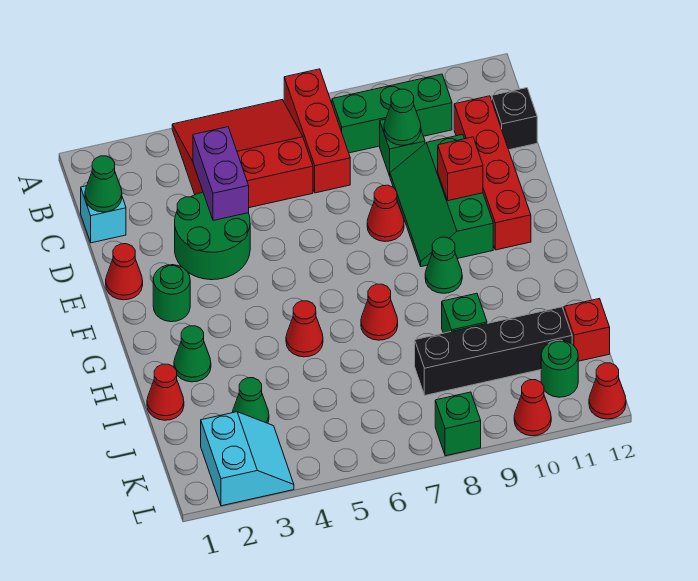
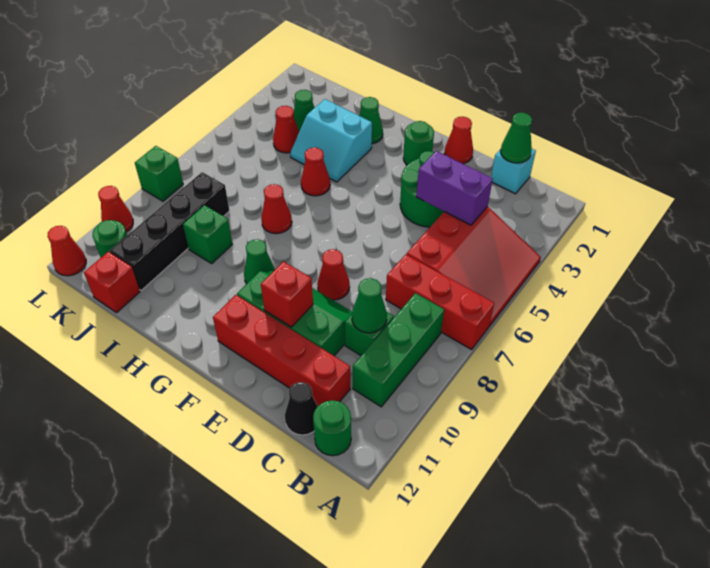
none -> green round brick B12 level 1
black brick C12 level 1 -> black cone C12 level 1
red cone I1 level 1 -> red cone J4 level 1
cyan slope K2:L3 level 1 top 2 -> cyan slope H3:I4 level 1 top 3

